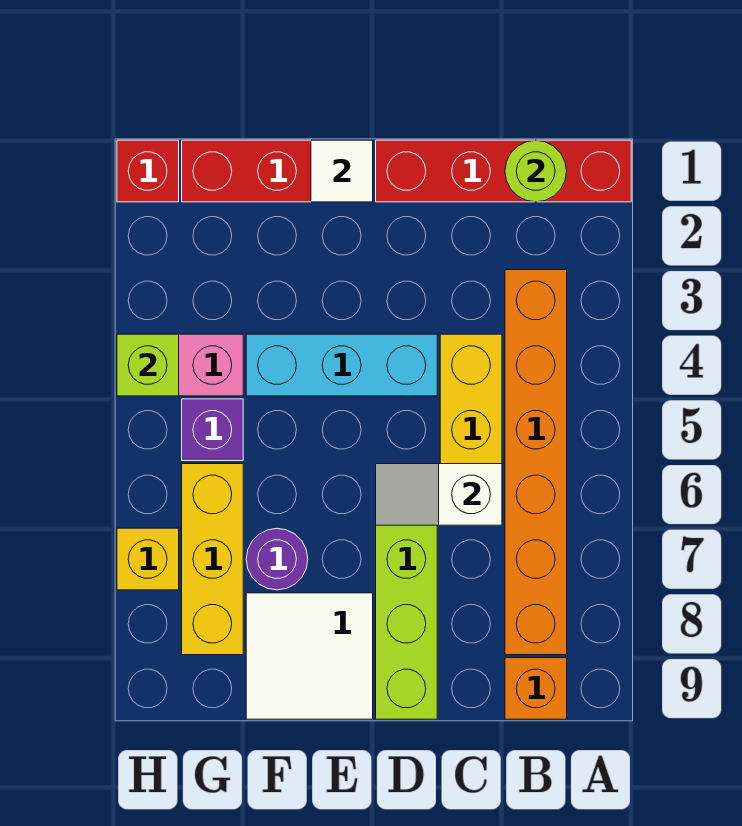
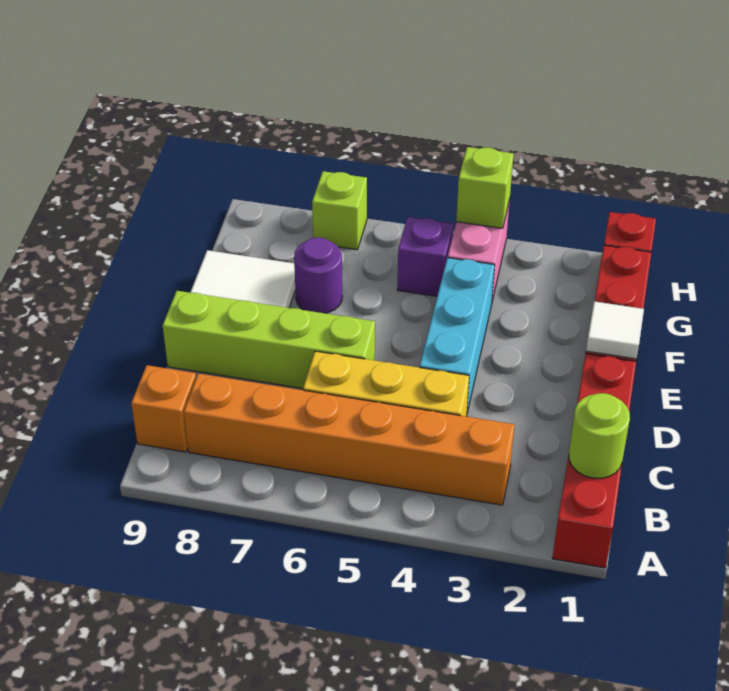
white slope C6:D6 level 2 top C -> none
yellow brick G6:G8 level 1 -> none
yellow brick H7 level 1 -> lime brick H7 level 1

